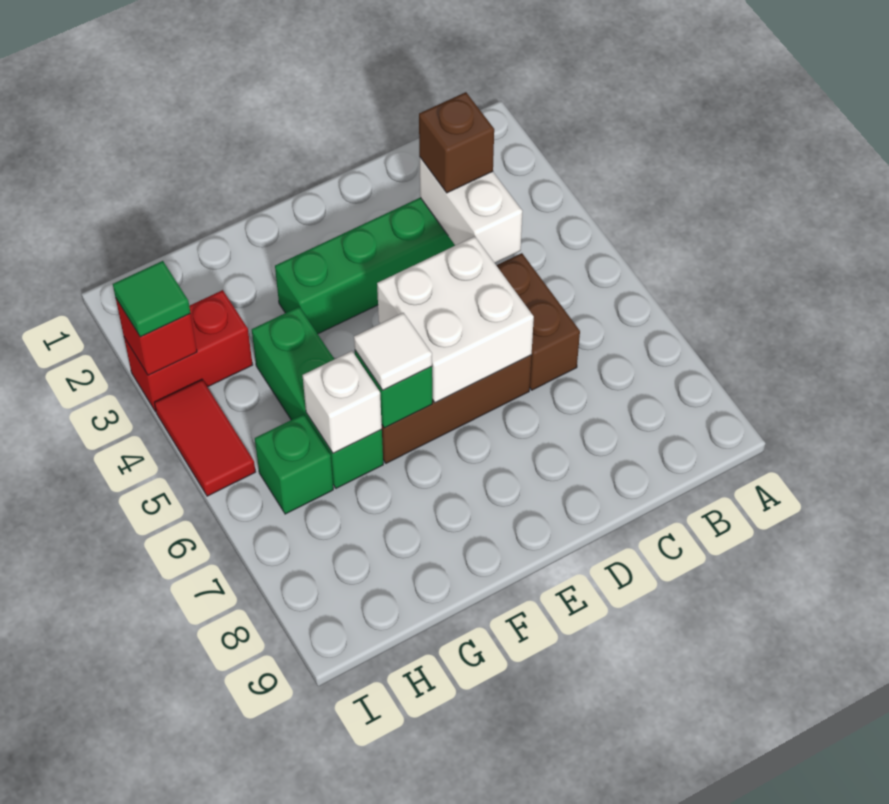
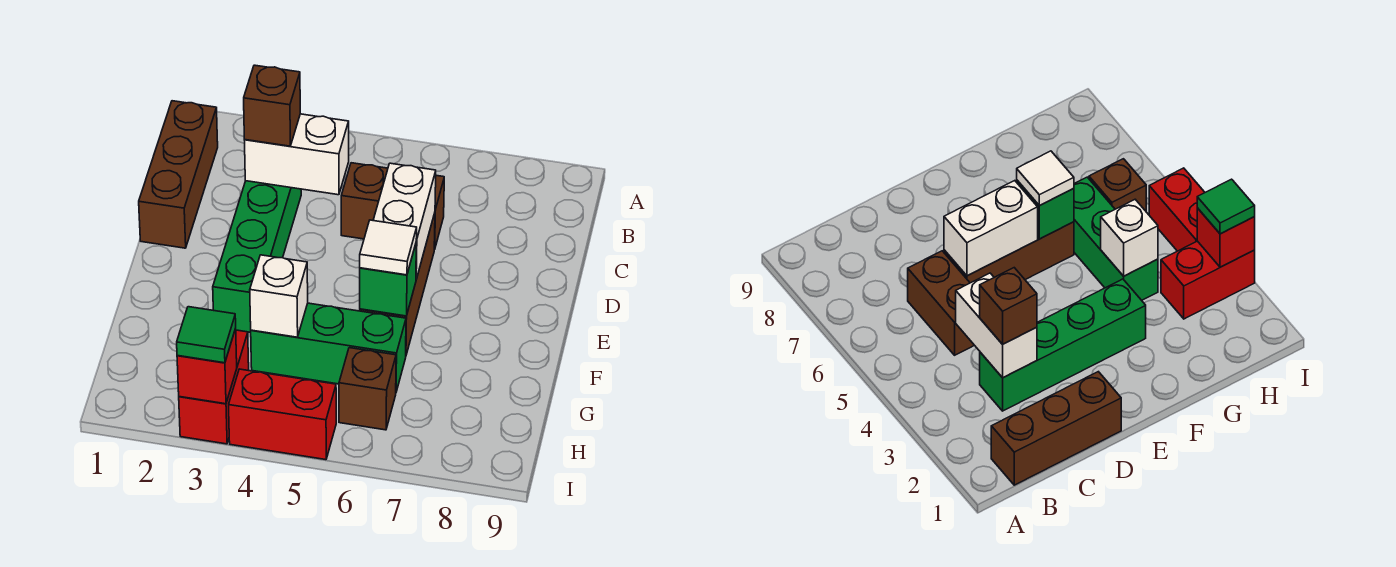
none -> brown brick B1:D1 level 1
white brick D5:E6 level 2 -> white brick D6:E6 level 2
white brick G6 level 2 -> white brick G4 level 2
green brick H6 level 1 -> brown brick H6 level 1
red tile I4:I5 level 1 -> red brick I4:I5 level 1

